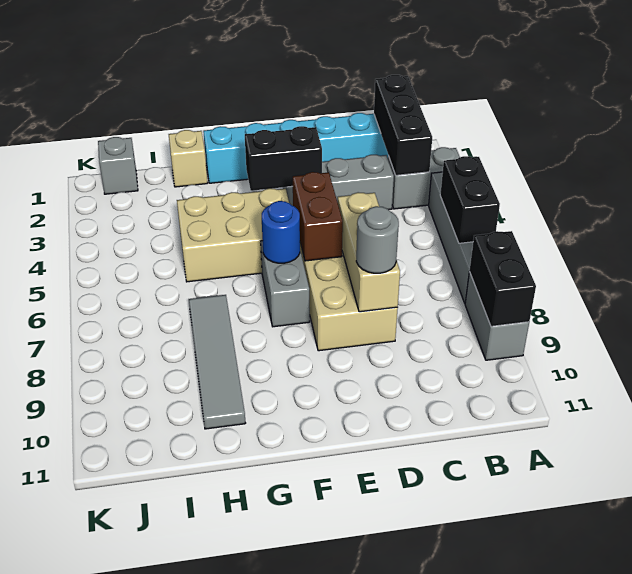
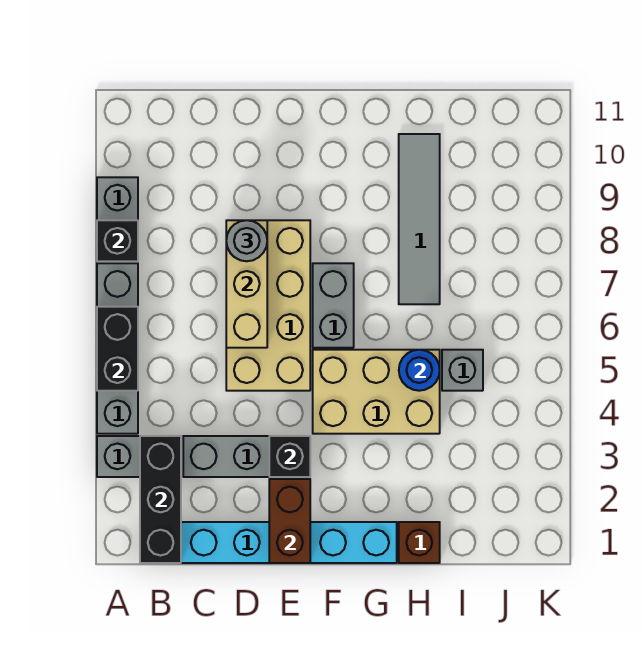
black brick A8:A9 level 2 -> black brick A8 level 2
black brick E3:F3 level 2 -> black brick E3 level 2
brown brick E5:E6 level 2 -> brown brick E1:E2 level 2
blue round brick F6 level 2 -> blue round brick H5 level 2
tan brick H1 level 1 -> brown brick H1 level 1
grey brick J1 level 1 -> grey brick I5 level 1

